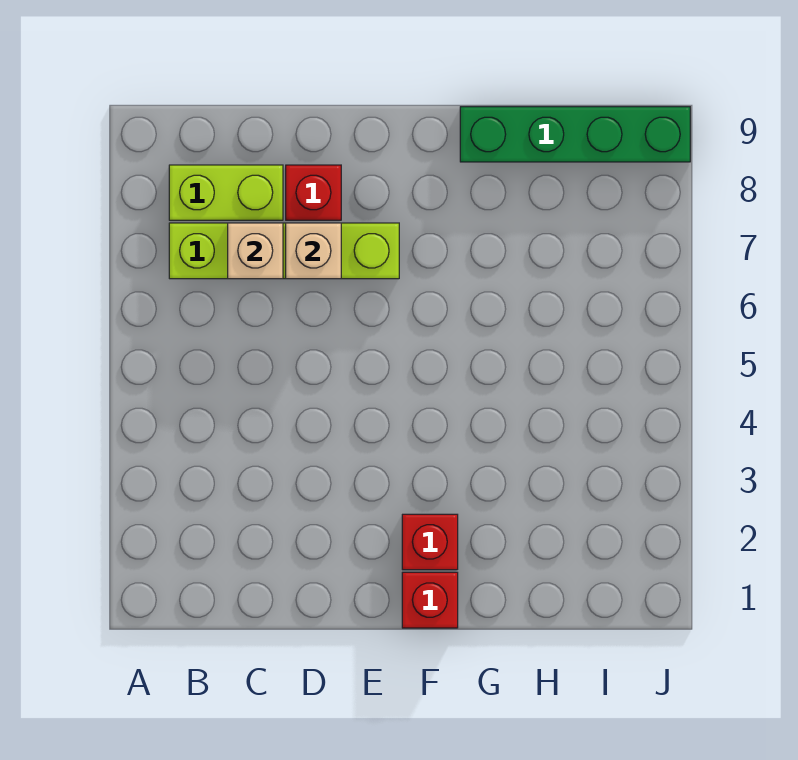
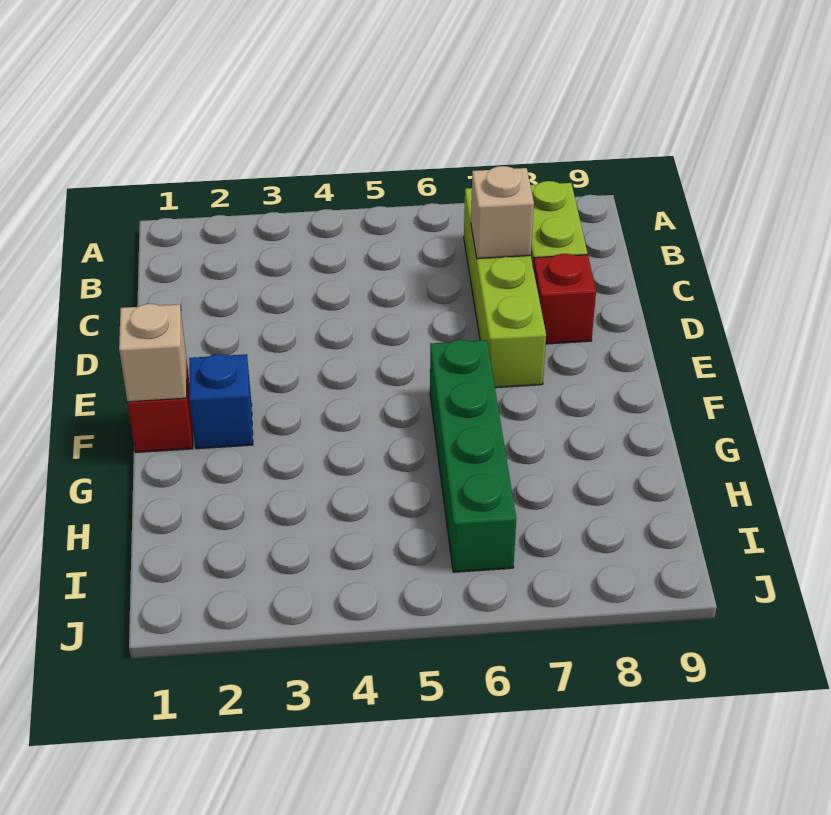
tan brick D7 level 2 -> tan brick F1 level 2
red brick F2 level 1 -> blue brick F2 level 1
green brick G9:J9 level 1 -> green brick F6:I6 level 1

